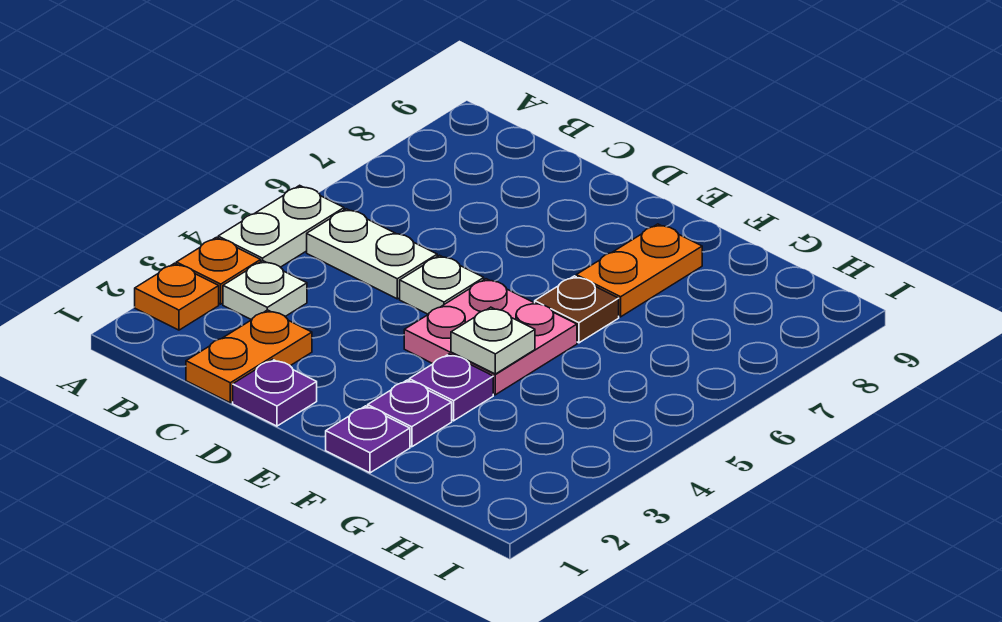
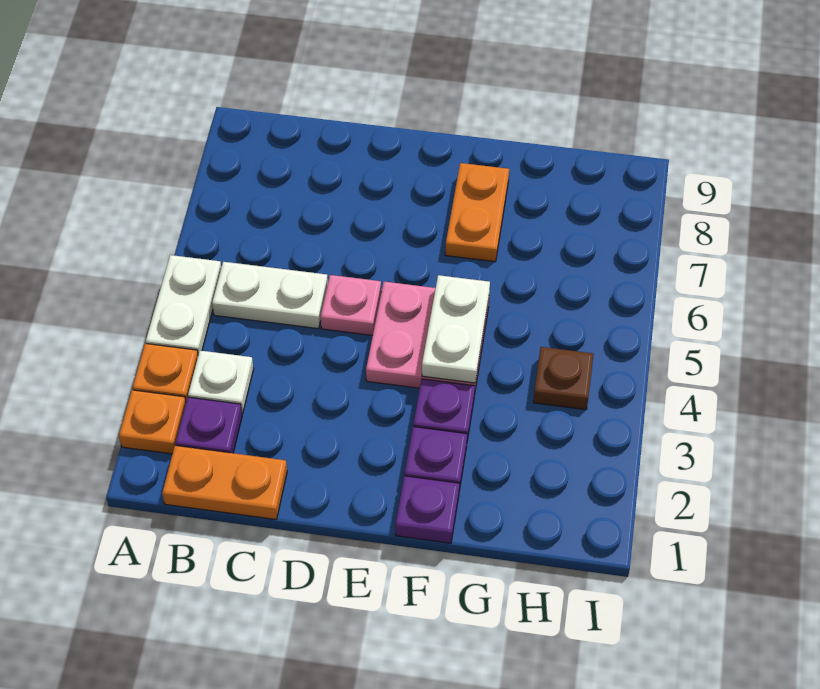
orange plate C1:C2 level 1 -> orange plate B1:C1 level 1
purple plate D1 level 1 -> purple plate B2 level 1
white plate D5 level 1 -> pink plate D5 level 1
white plate F4 level 2 -> white plate F4:F5 level 2
brown plate F6 level 1 -> brown plate H4 level 1

